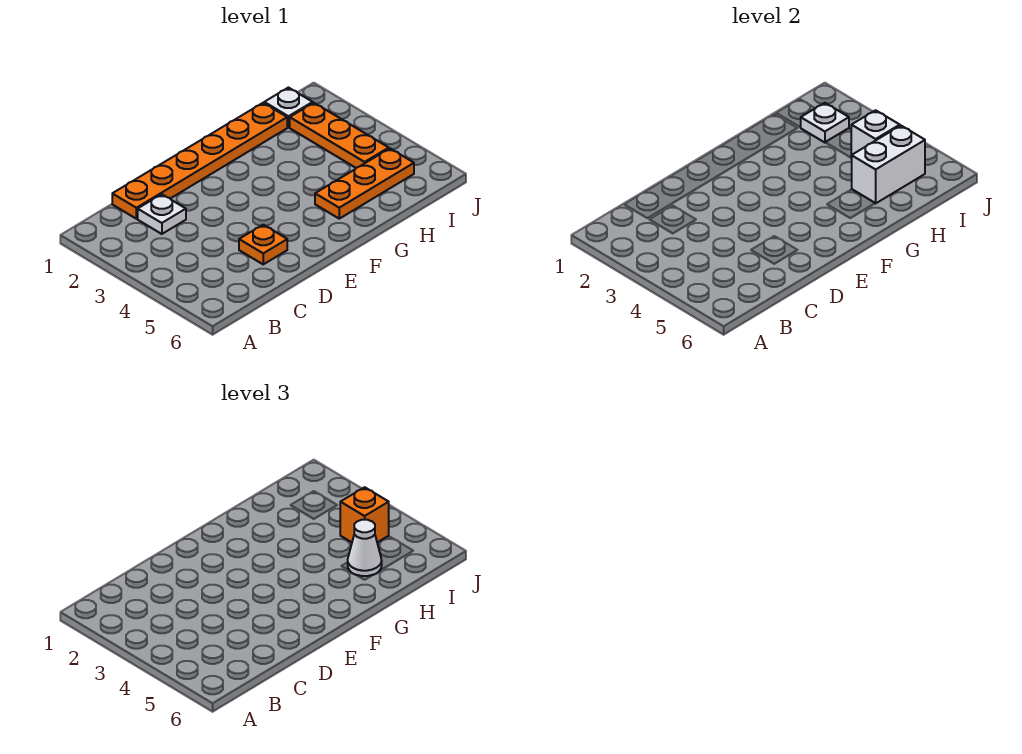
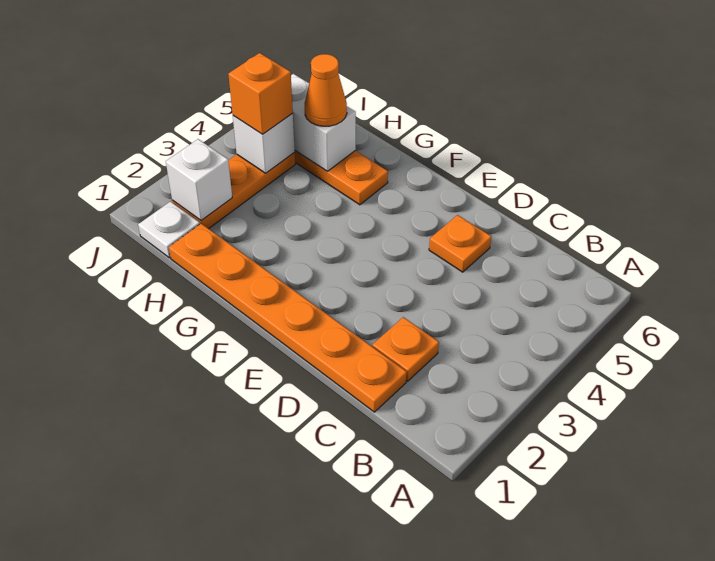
white plate C2 level 1 -> orange plate C2 level 1
white cone H5 level 3 -> orange cone H5 level 3
white plate I2 level 2 -> white brick I2 level 2

